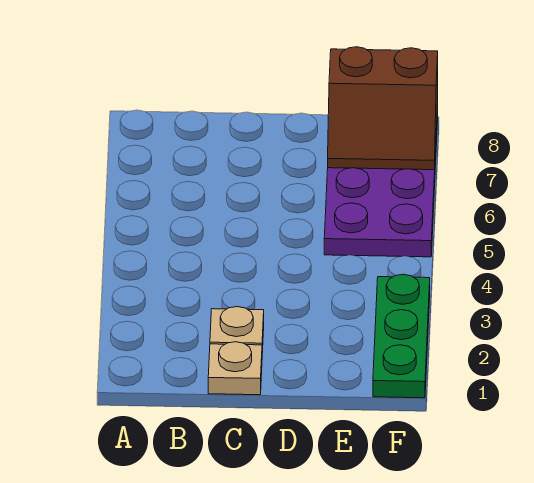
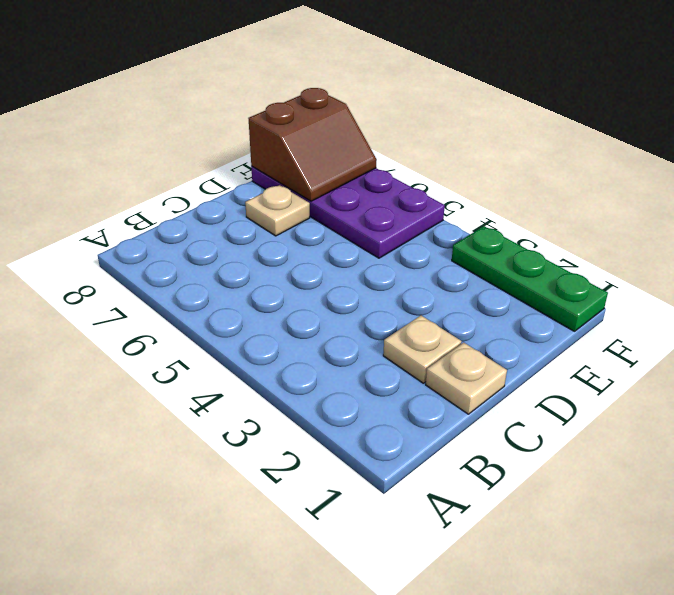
none -> tan plate D7 level 1

